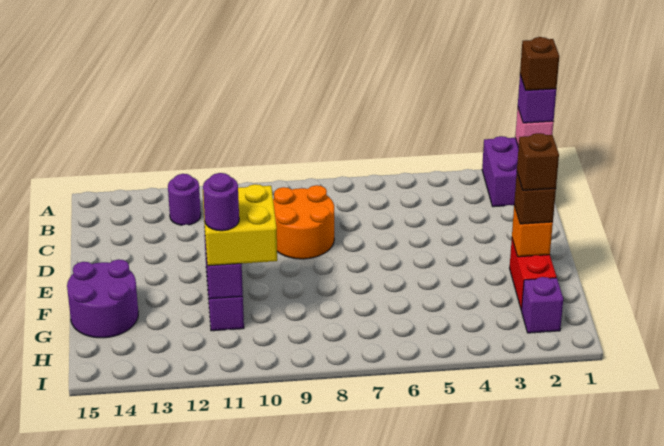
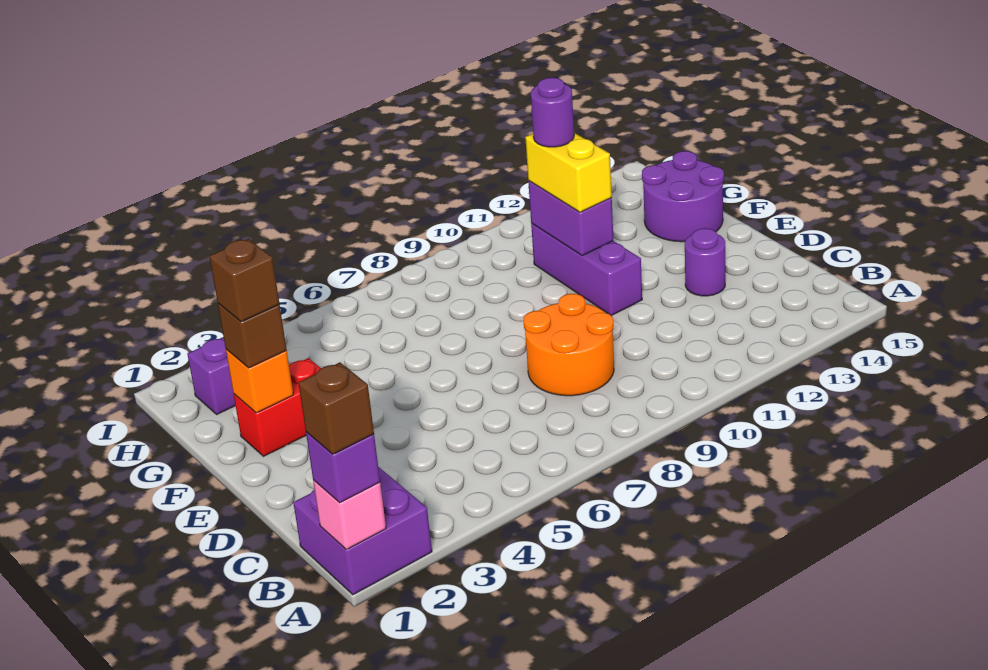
purple round brick B12 level 1 -> purple round brick D13 level 1
red brick F2:G2 level 1 -> red brick F2:F3 level 1
yellow brick F10:G11 level 3 -> yellow brick F11:G11 level 3

